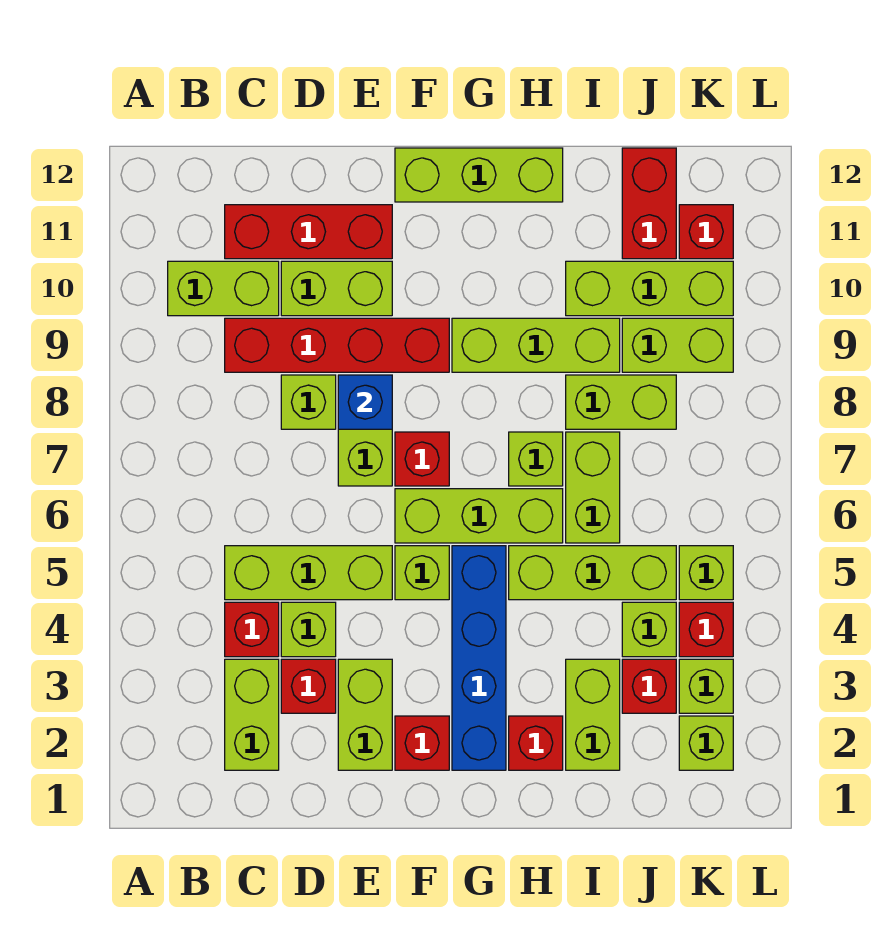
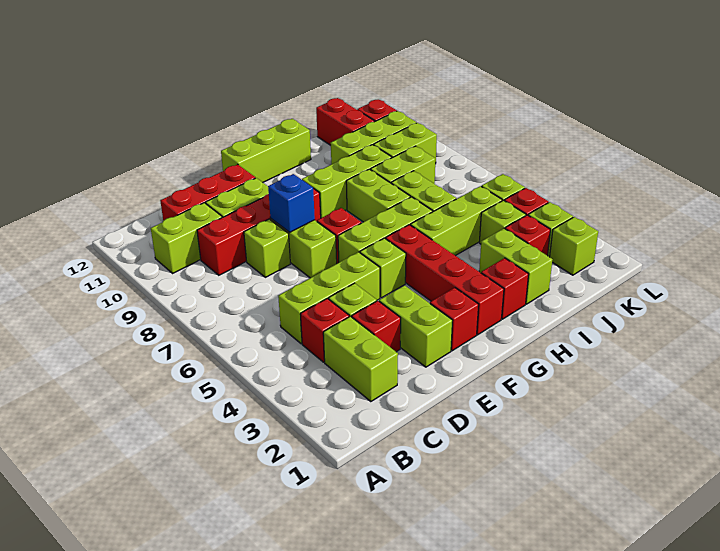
blue brick G2:G5 level 1 -> red brick G2:G5 level 1
lime brick H7 level 1 -> lime brick H7:H8 level 1

